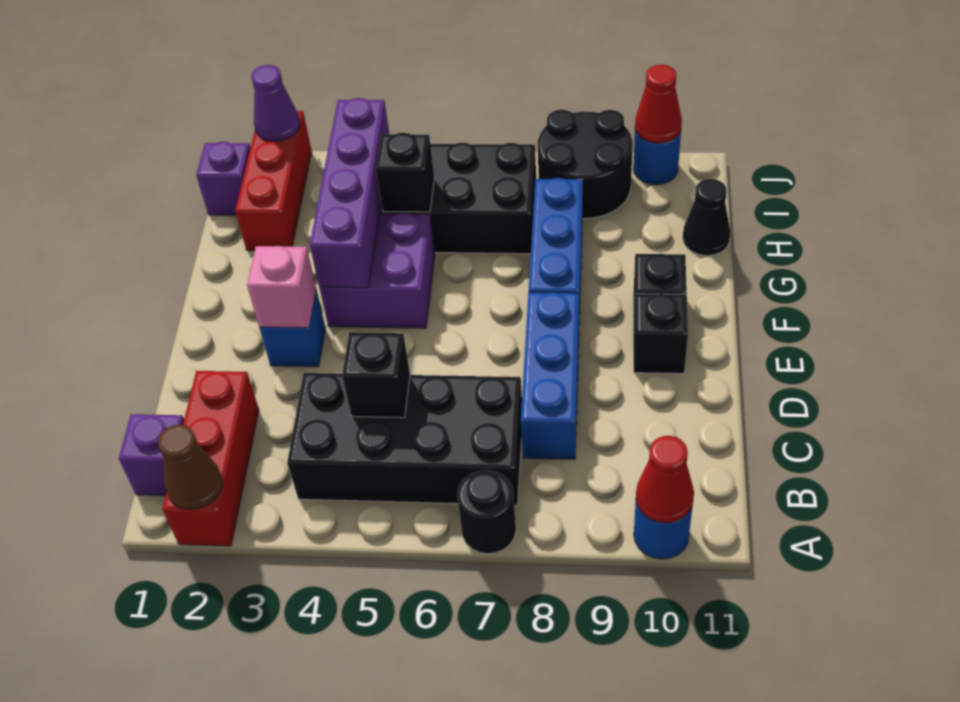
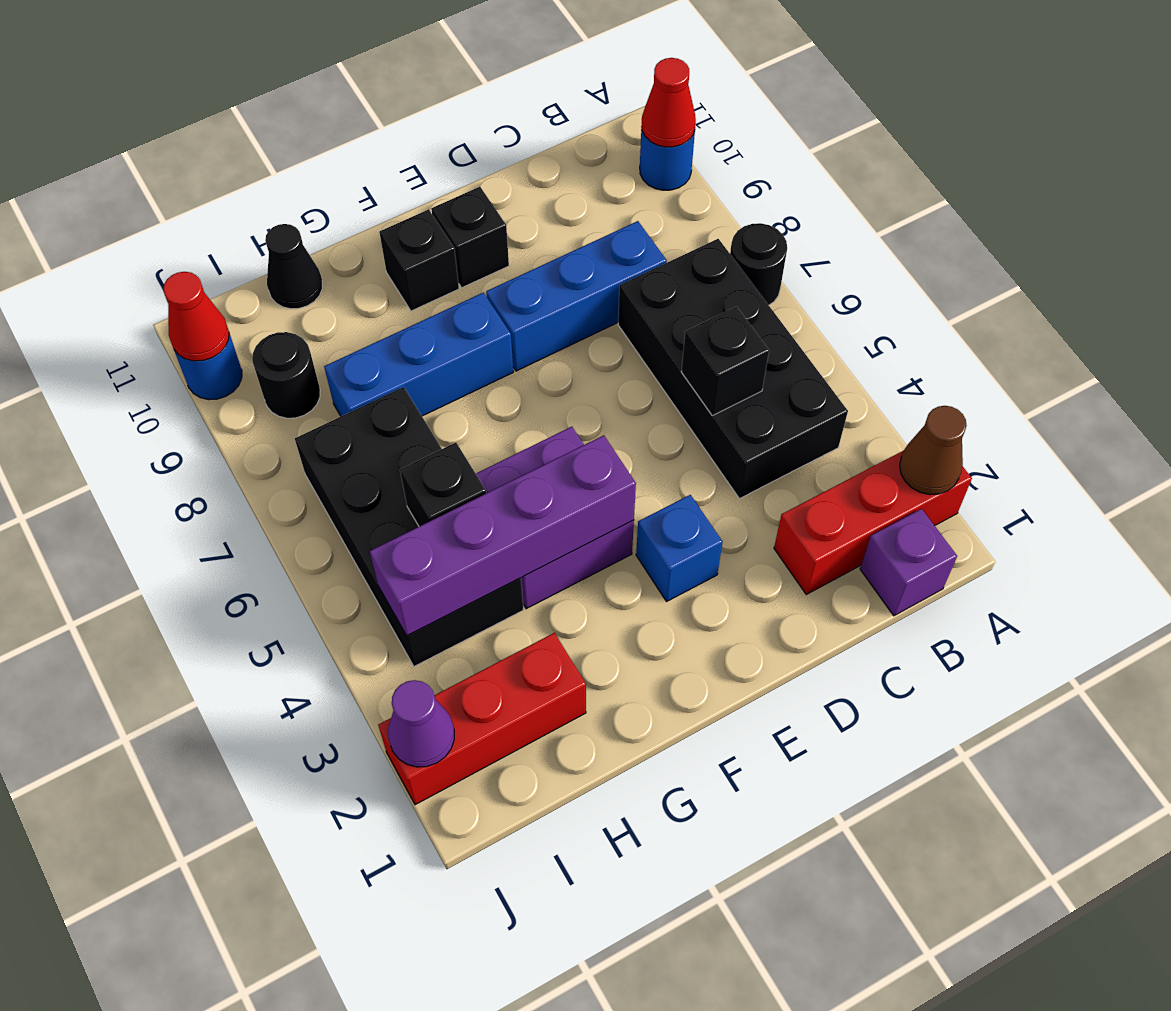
pink brick E3 level 2 -> none
purple brick I1 level 1 -> none
black round brick I8:J9 level 1 -> black round brick I9 level 1

